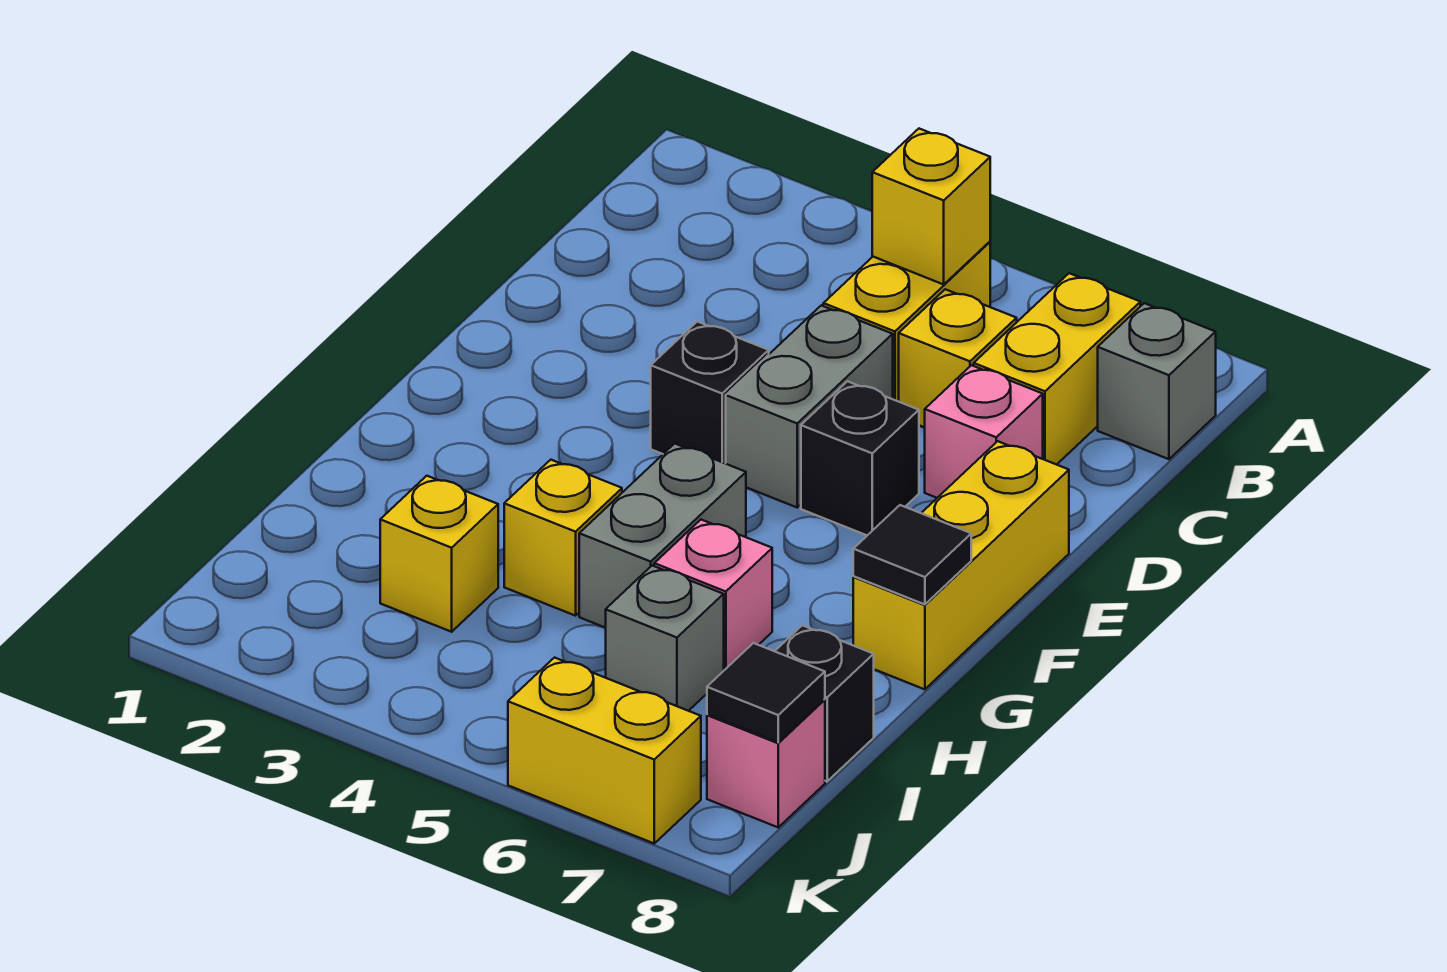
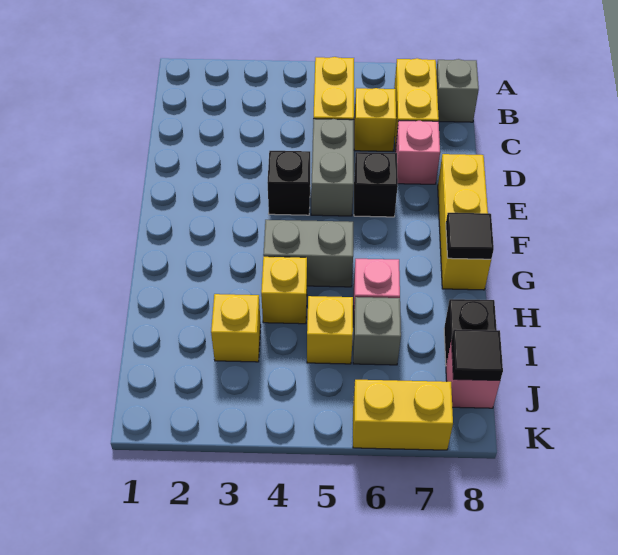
yellow brick B5 level 2 -> yellow brick I5 level 1
grey brick G5:H5 level 1 -> grey brick G4:G5 level 1

